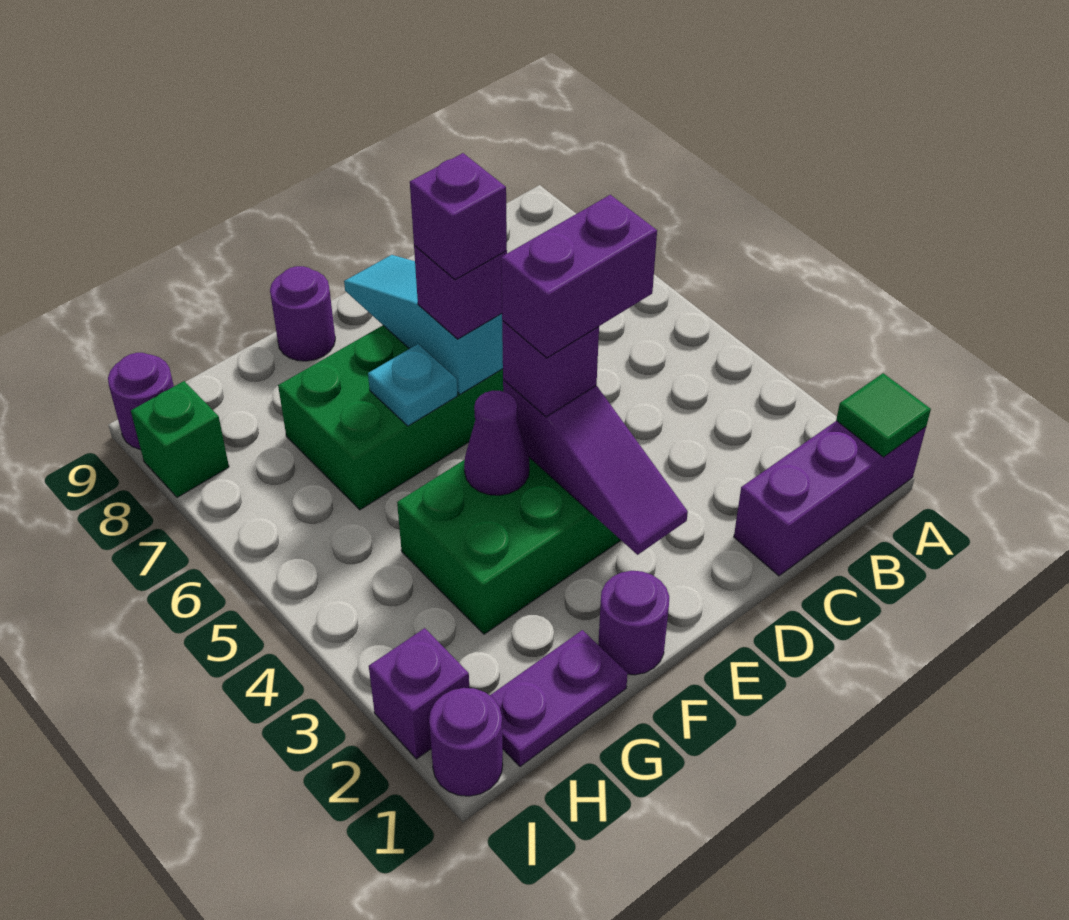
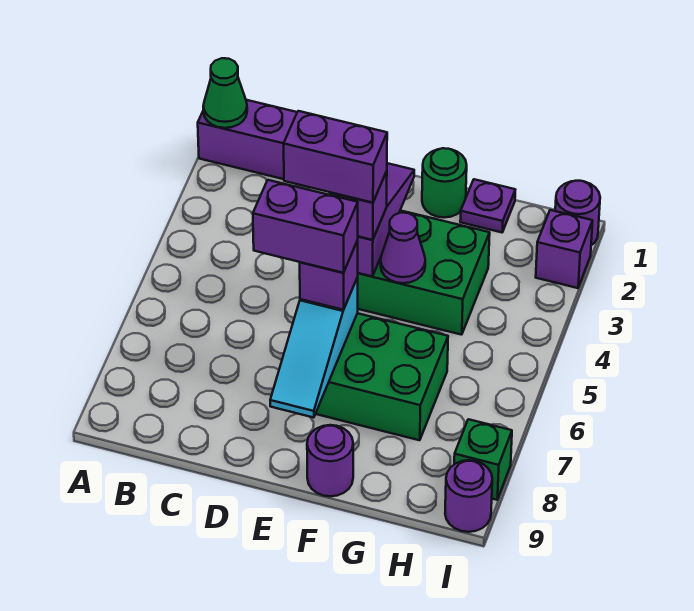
green tile A1 level 2 -> green cone A1 level 2
purple brick E6 level 4 -> purple brick D6:E6 level 4
purple round brick F1 level 1 -> green round brick F1 level 1
cyan plate F6 level 2 -> none
purple plate G1:H1 level 1 -> purple plate G1 level 1

